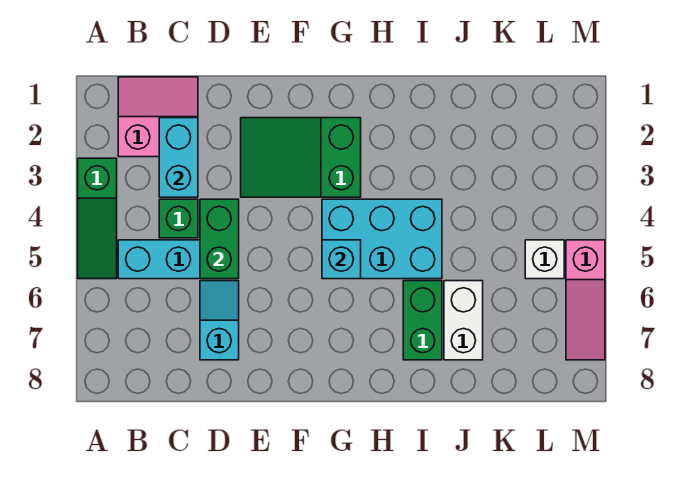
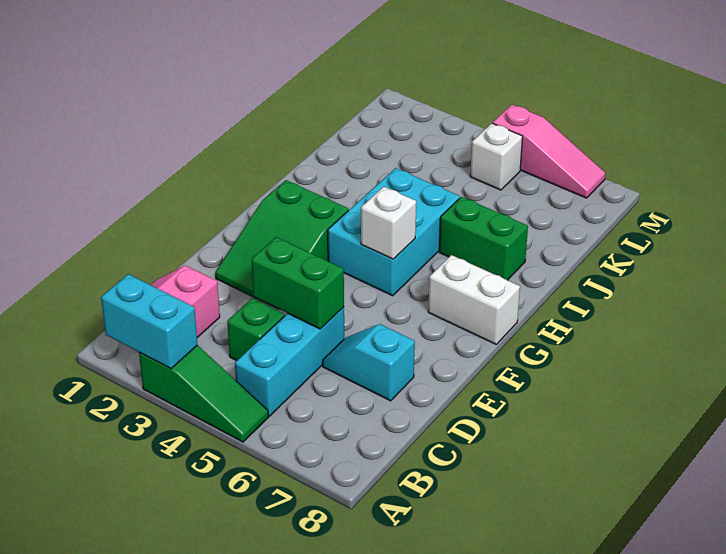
cyan brick C2:C3 level 2 -> cyan brick A2:A3 level 2
cyan brick G5 level 2 -> white brick G5 level 2
white brick J6:J7 level 1 -> white brick G7:G8 level 1

